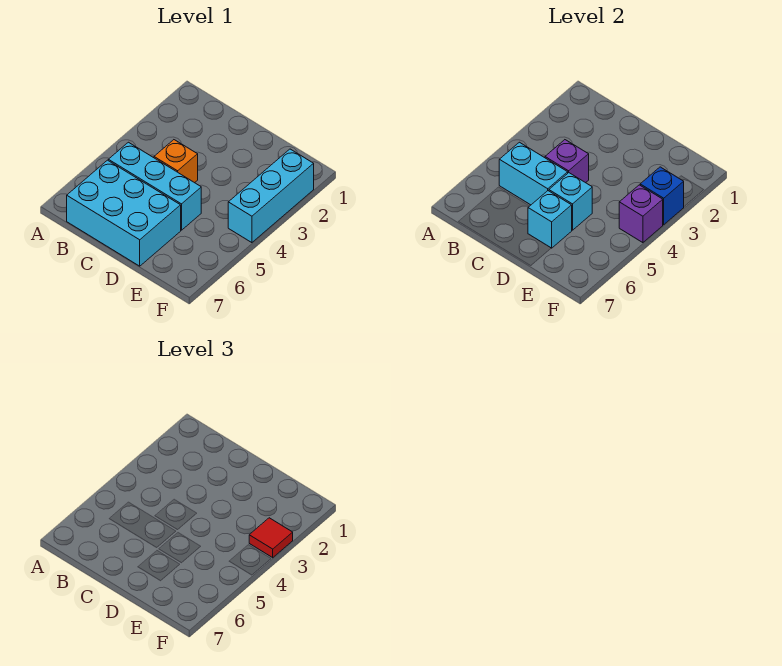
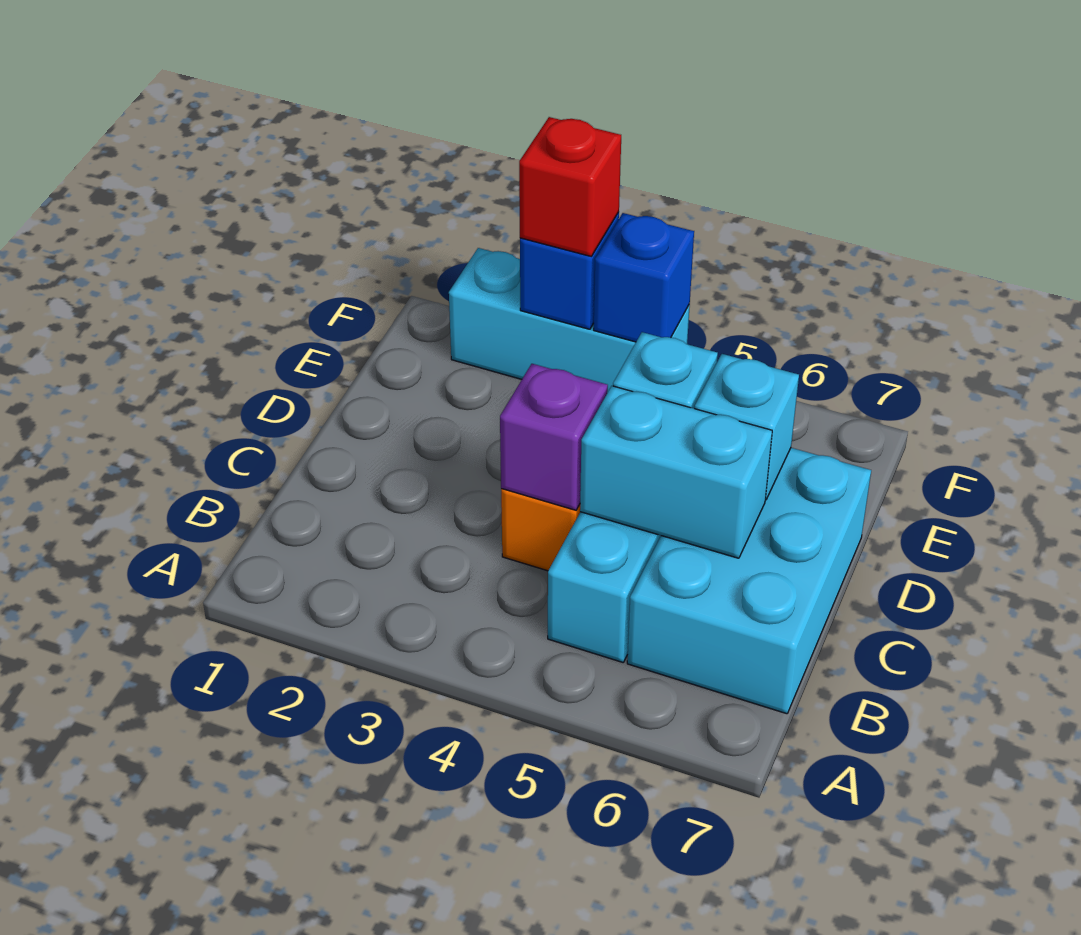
cyan brick B5:C5 level 2 -> cyan brick C5:C6 level 2
red tile F3 level 3 -> red brick F3 level 3
purple brick F4 level 2 -> blue brick F4 level 2

